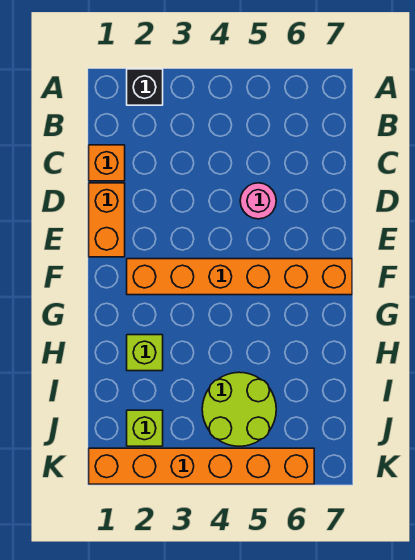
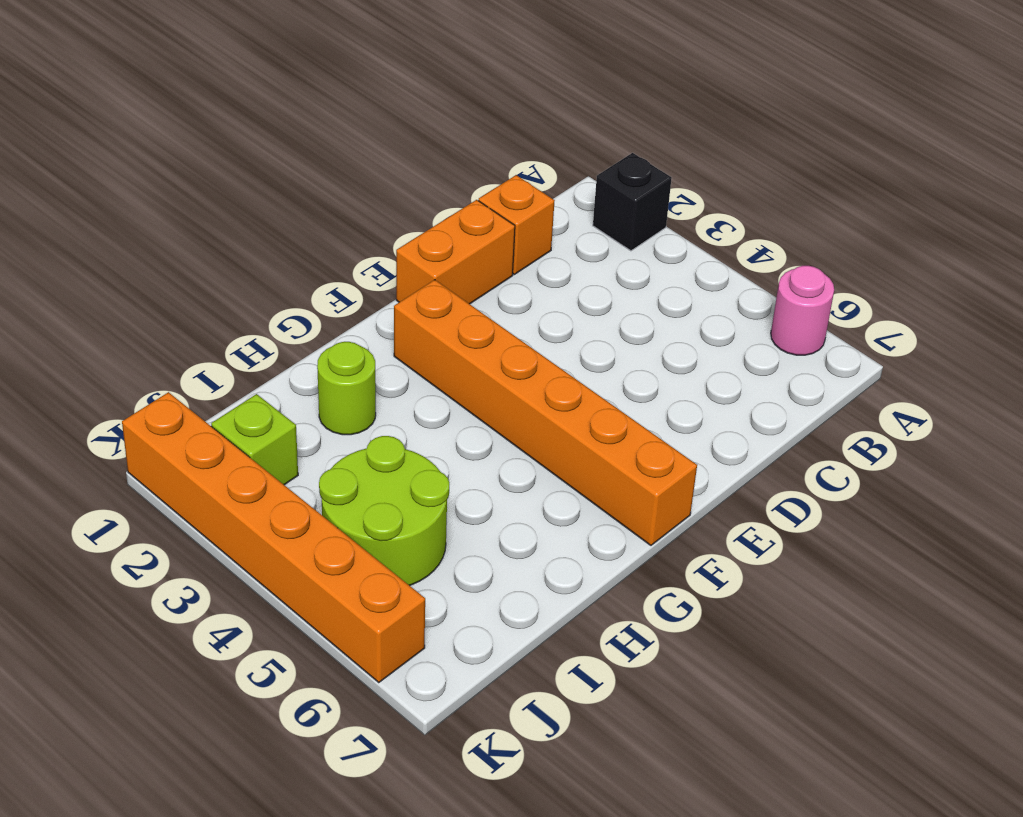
pink round brick D5 level 1 -> pink round brick A6 level 1
lime brick H2 level 1 -> lime round brick H2 level 1

